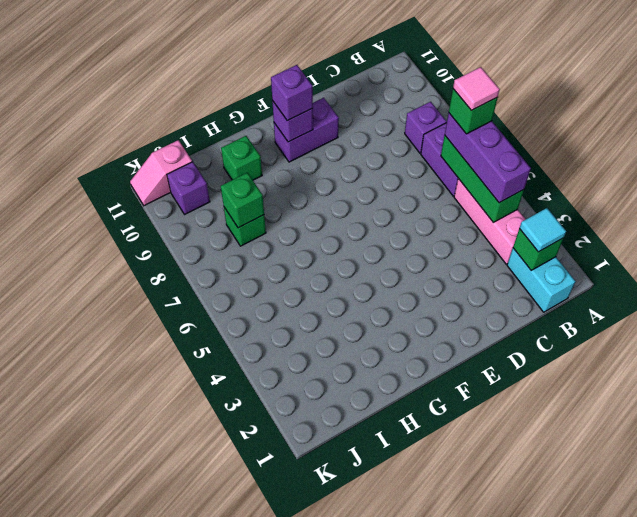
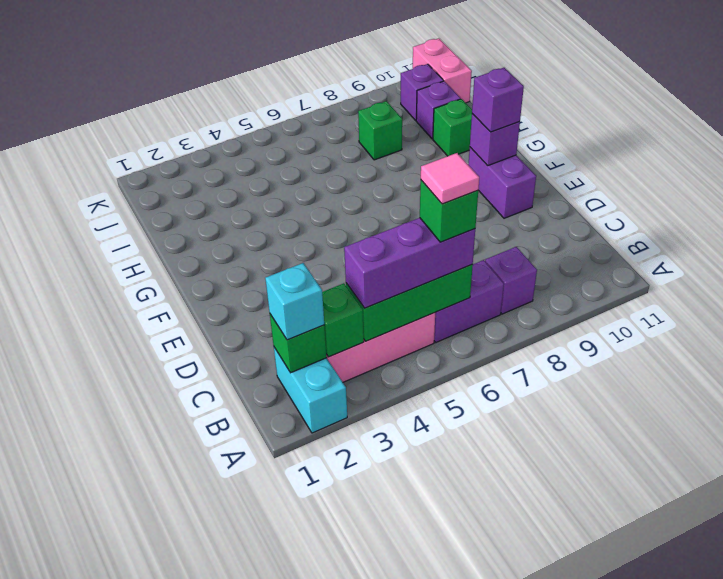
cyan brick B1:B2 level 1 -> cyan brick A2:B2 level 1
cyan tile B2 level 3 -> cyan brick B2 level 3
green brick I8 level 2 -> green brick B3 level 2
none -> purple brick I10 level 1
pink slope J11:K11 level 1 top J -> pink brick J11:K11 level 1

